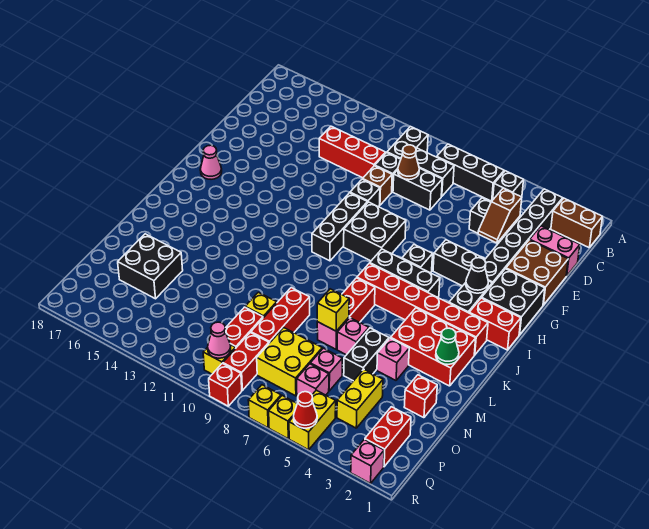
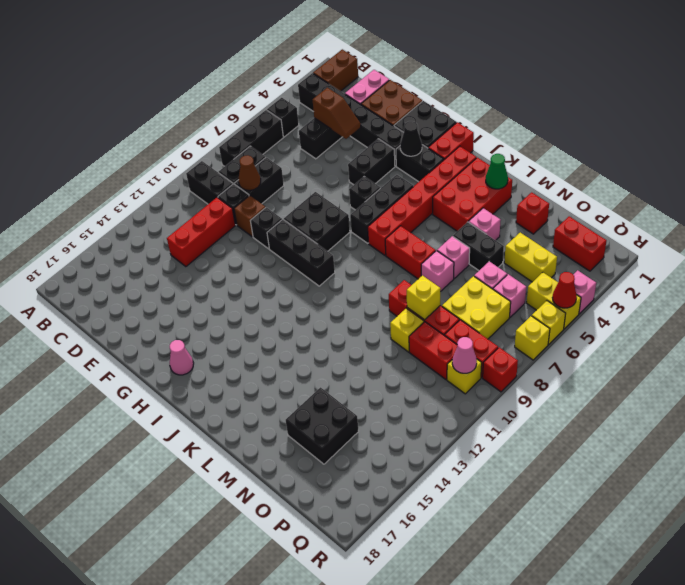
yellow brick M7 level 2 -> yellow brick N9 level 2
pink brick R2 level 1 -> pink brick R4 level 1

